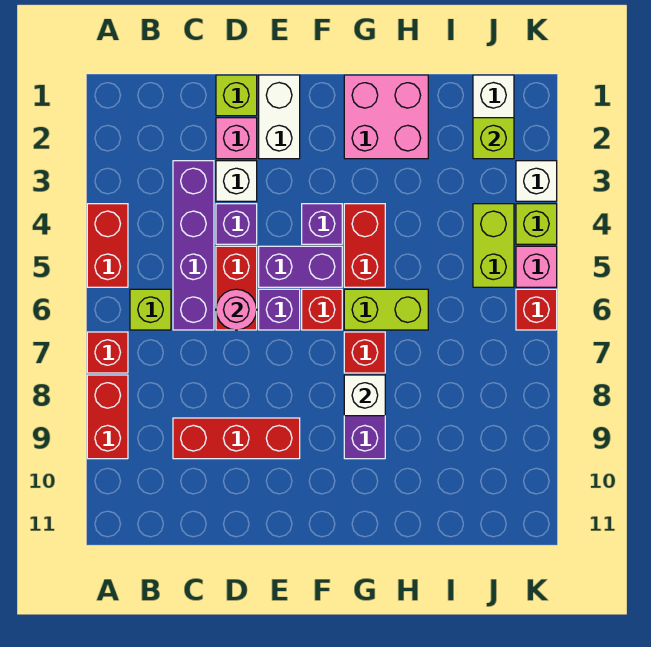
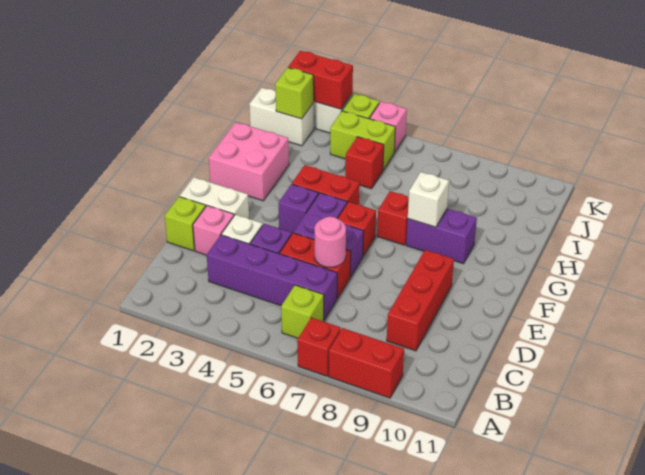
red brick A4:A5 level 1 -> red brick K2:K3 level 2
lime brick G6:H6 level 1 -> none
red brick K6 level 1 -> red brick I5 level 1

